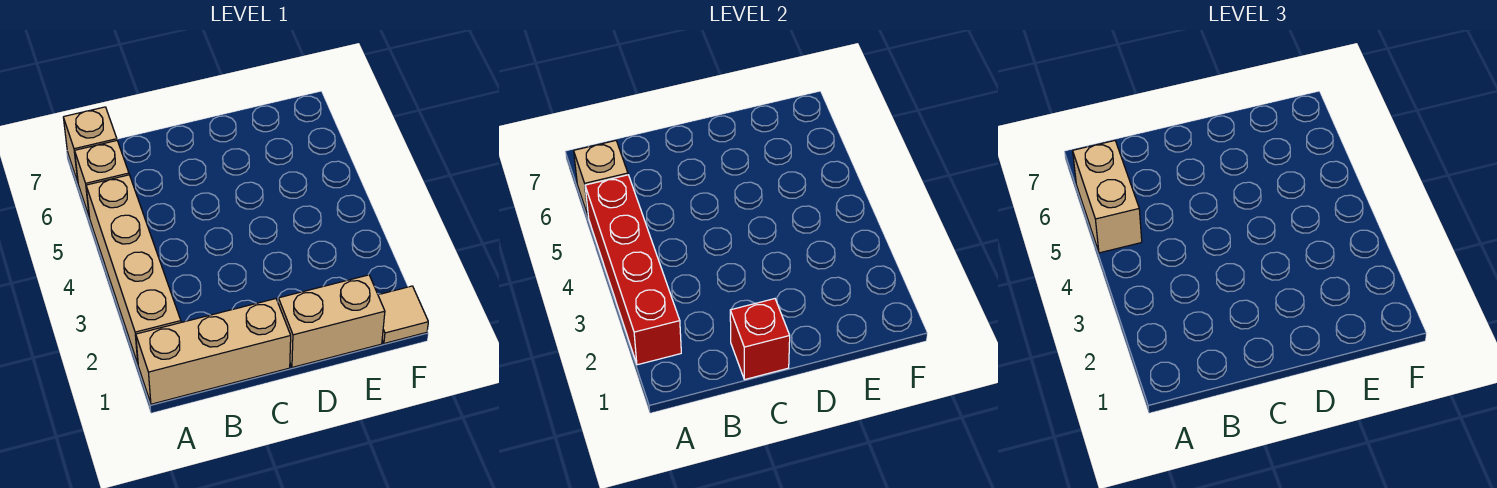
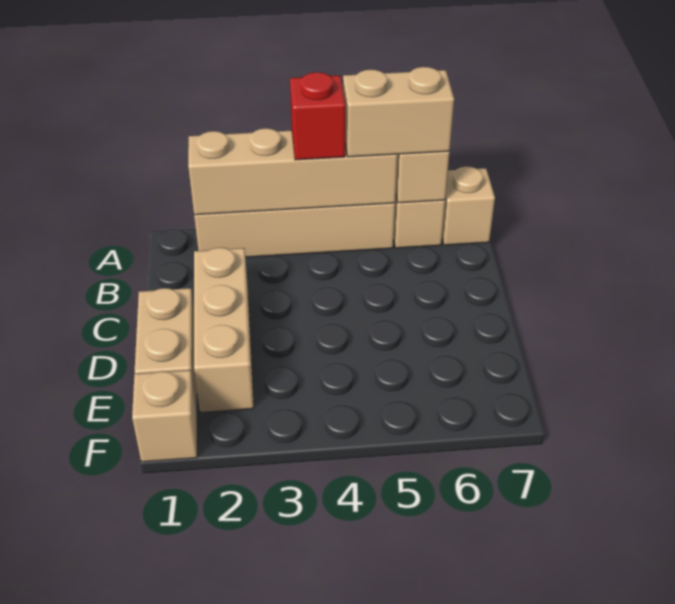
tan brick A1:C1 level 1 -> tan brick C2:E2 level 1
red brick A2:A5 level 2 -> tan brick A2:A5 level 2
red brick C1 level 2 -> red brick A4 level 3
tan tile F1 level 1 -> tan brick F1 level 1

